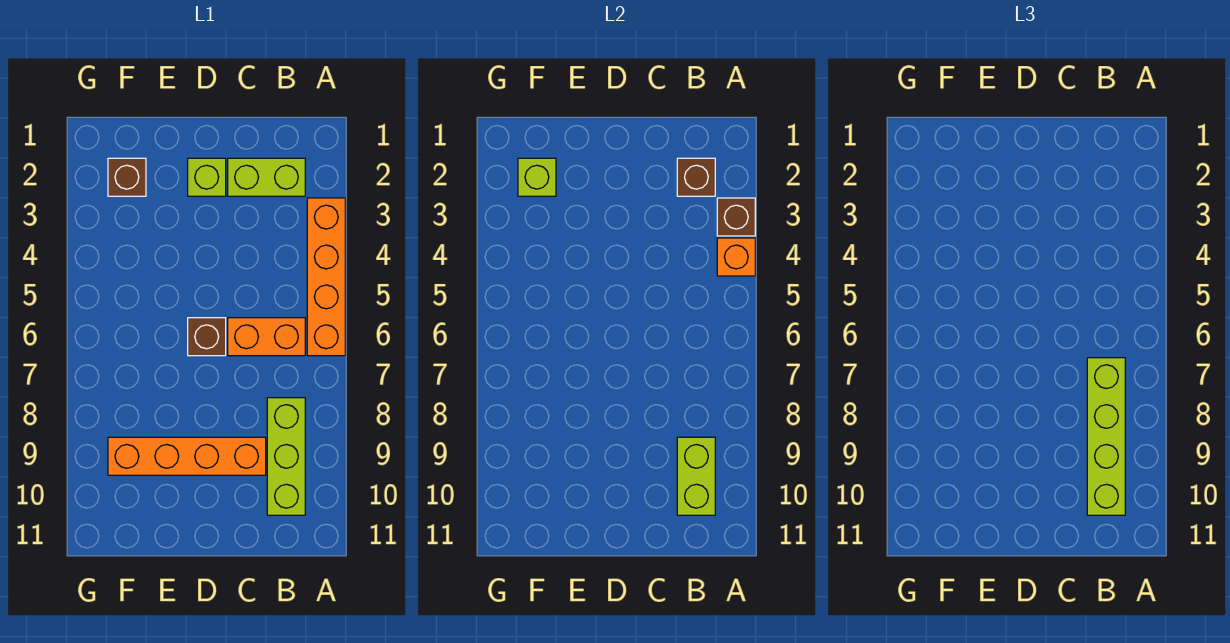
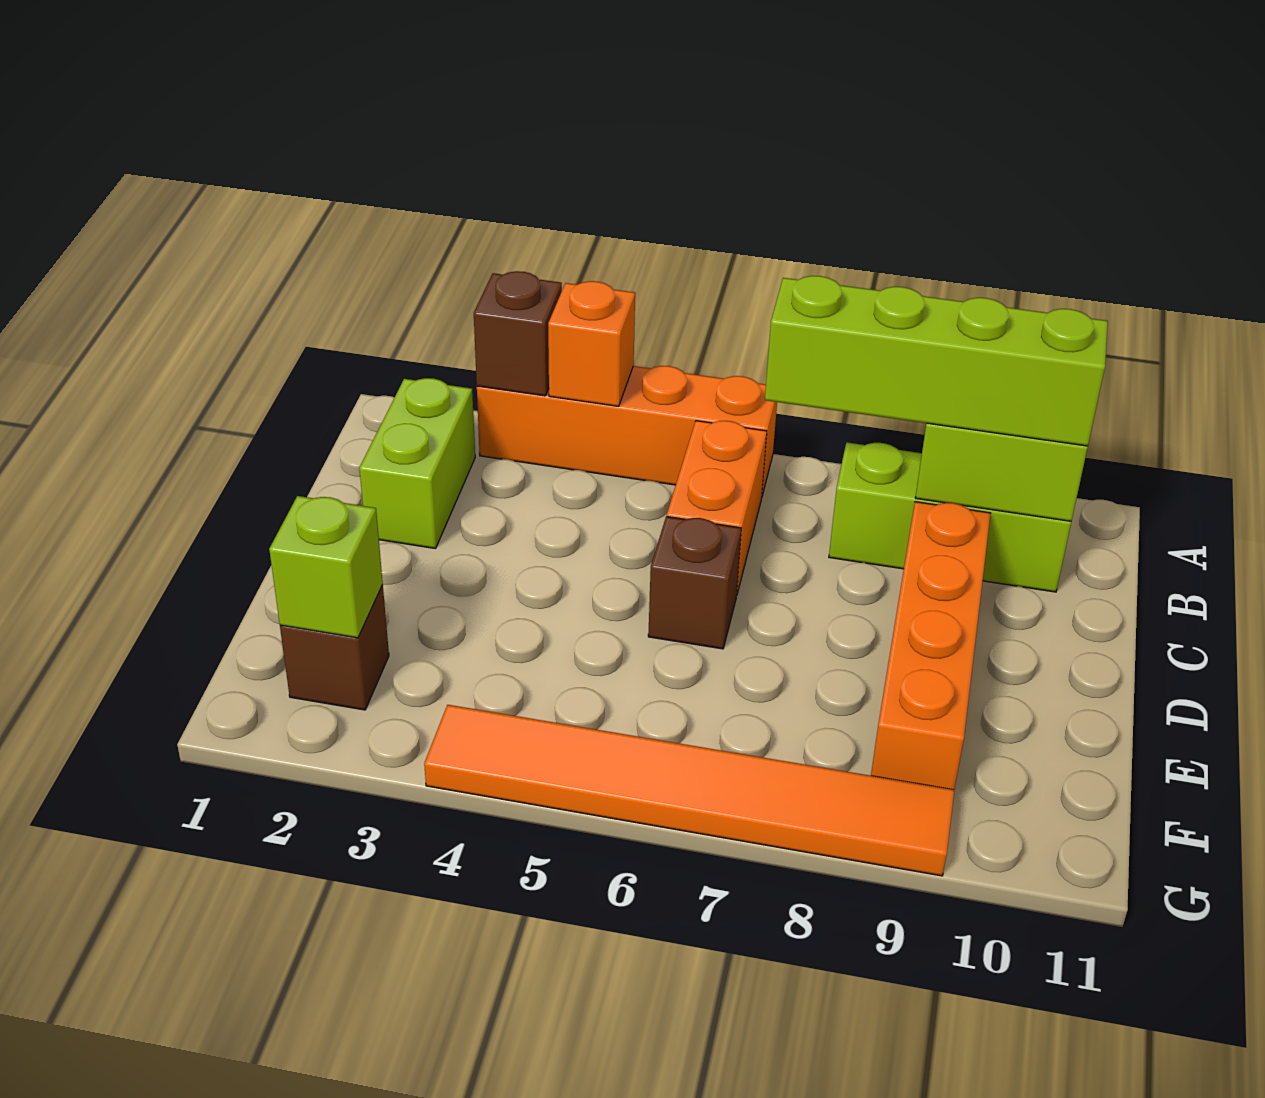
brown brick B2 level 2 -> none
lime brick D2 level 1 -> none
none -> orange tile G4:G9 level 1

